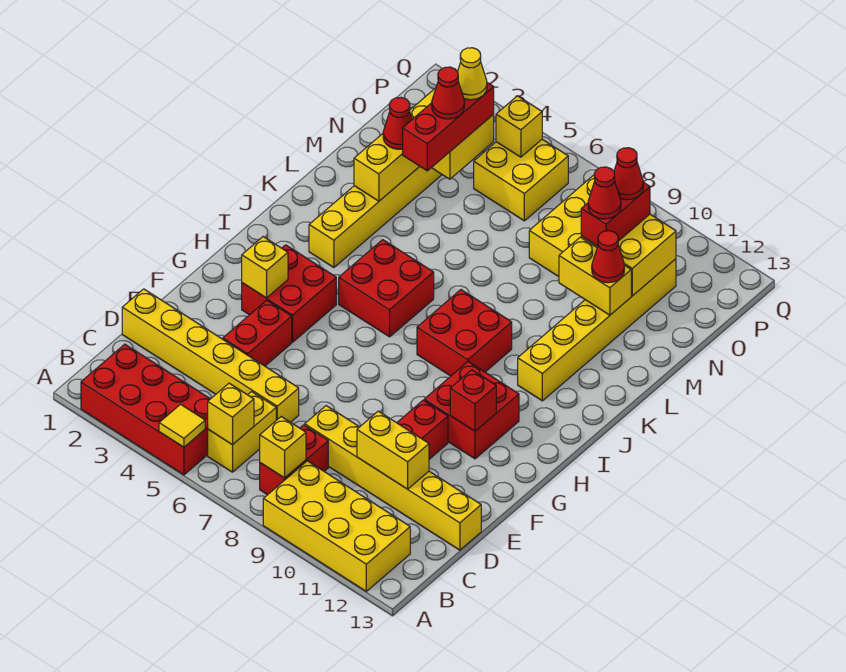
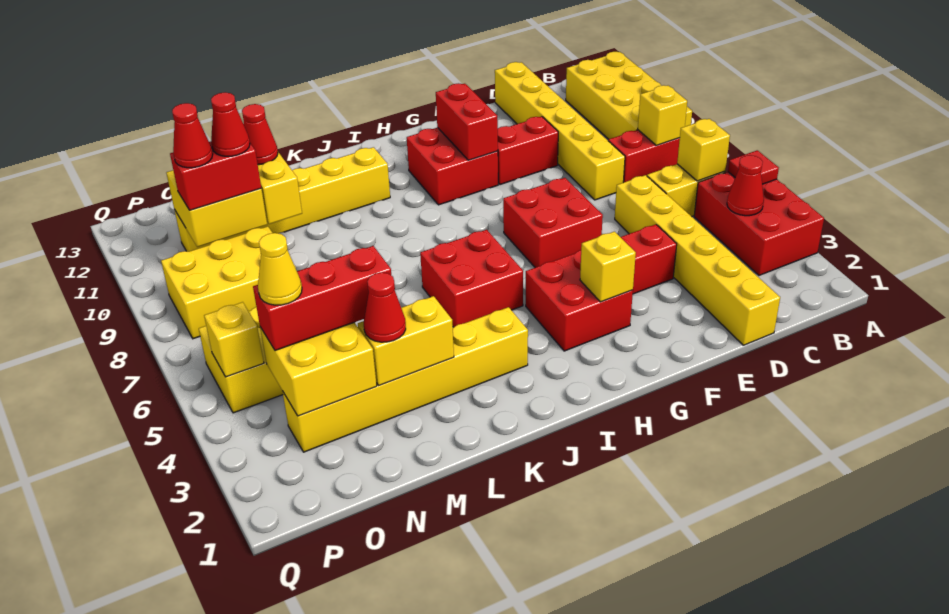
red brick A2:B5 level 1 -> red brick A3:B5 level 1
yellow tile A5 level 2 -> red tile A5 level 2
yellow brick D10:D11 level 2 -> none
red brick G11 level 2 -> red brick G10:G11 level 2
red brick I8:J9 level 1 -> red brick F6:G7 level 1
red cone N4 level 4 -> red cone B4 level 2

